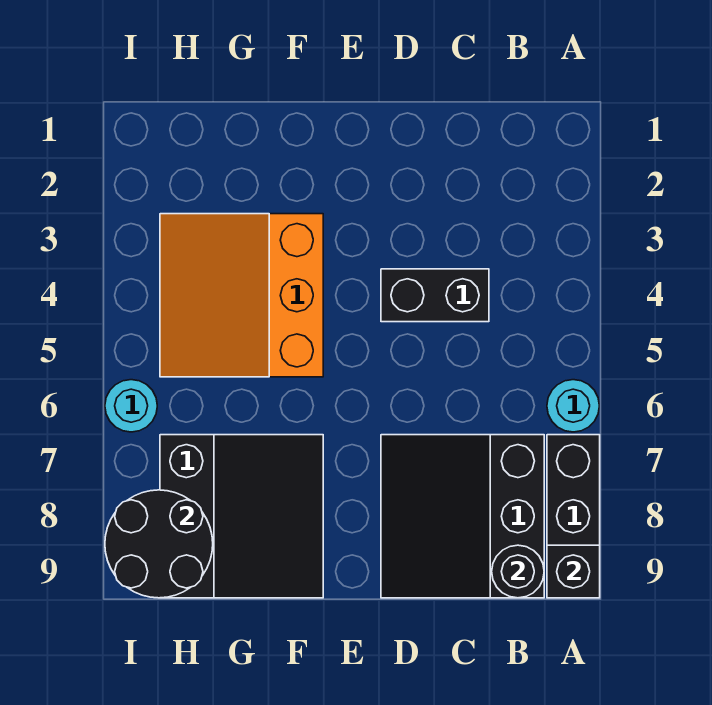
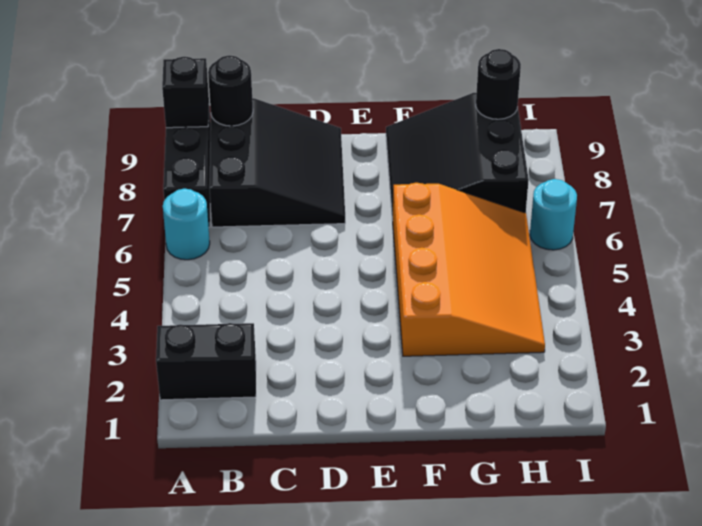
black brick C4:D4 level 1 -> black brick A2:B2 level 1
orange slope F3:H5 level 1 top F -> orange slope F3:H6 level 1 top F
black round brick H8:I9 level 2 -> black round brick H9 level 2

